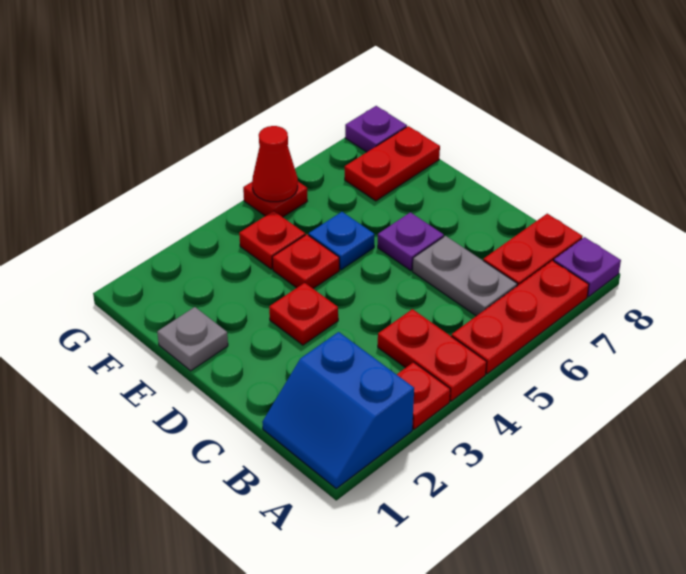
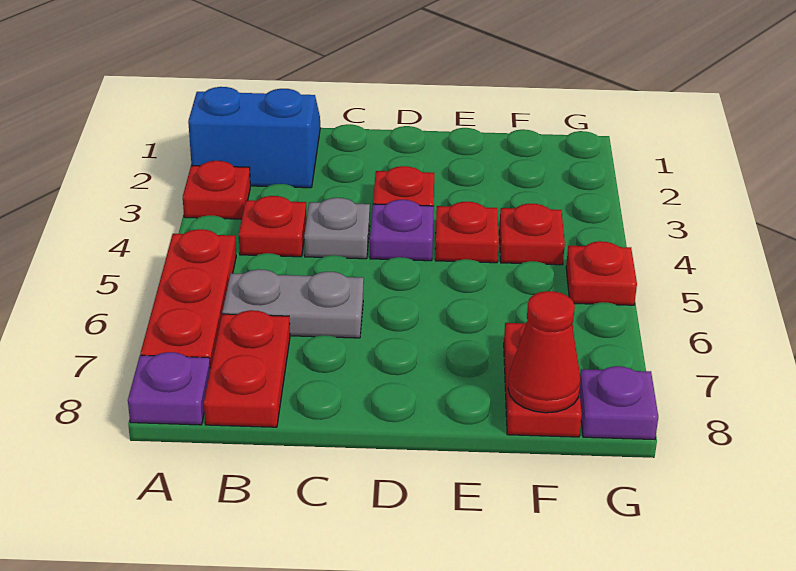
red plate A4:B4 level 1 -> red plate B4 level 1
purple plate D6 level 1 -> purple plate D4 level 1
grey plate E1 level 1 -> grey plate C4 level 1
blue plate E5 level 1 -> none
red cone G5 level 2 -> red cone F8 level 2

